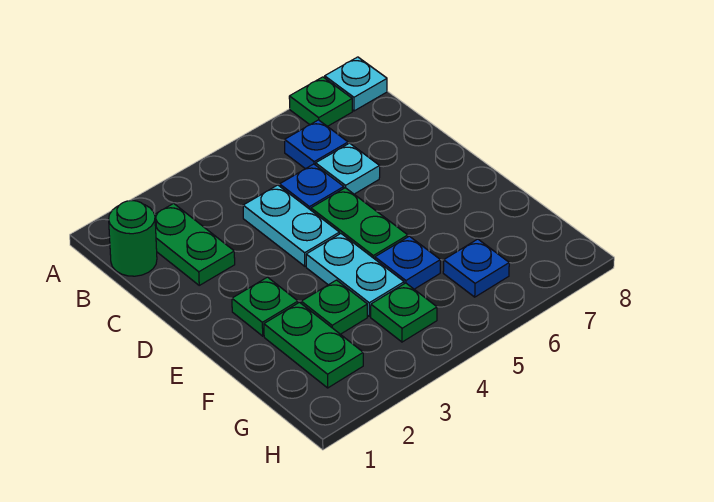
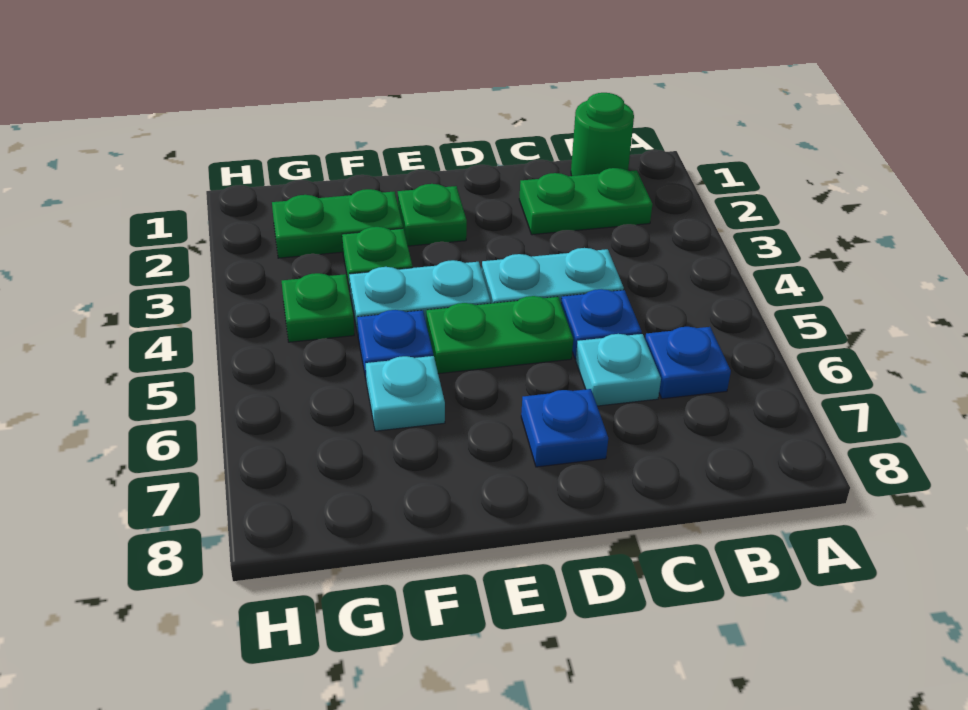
green plate A7 level 1 -> none
cyan plate A8 level 1 -> cyan plate F6 level 1
blue plate G6 level 1 -> blue plate D7 level 1

